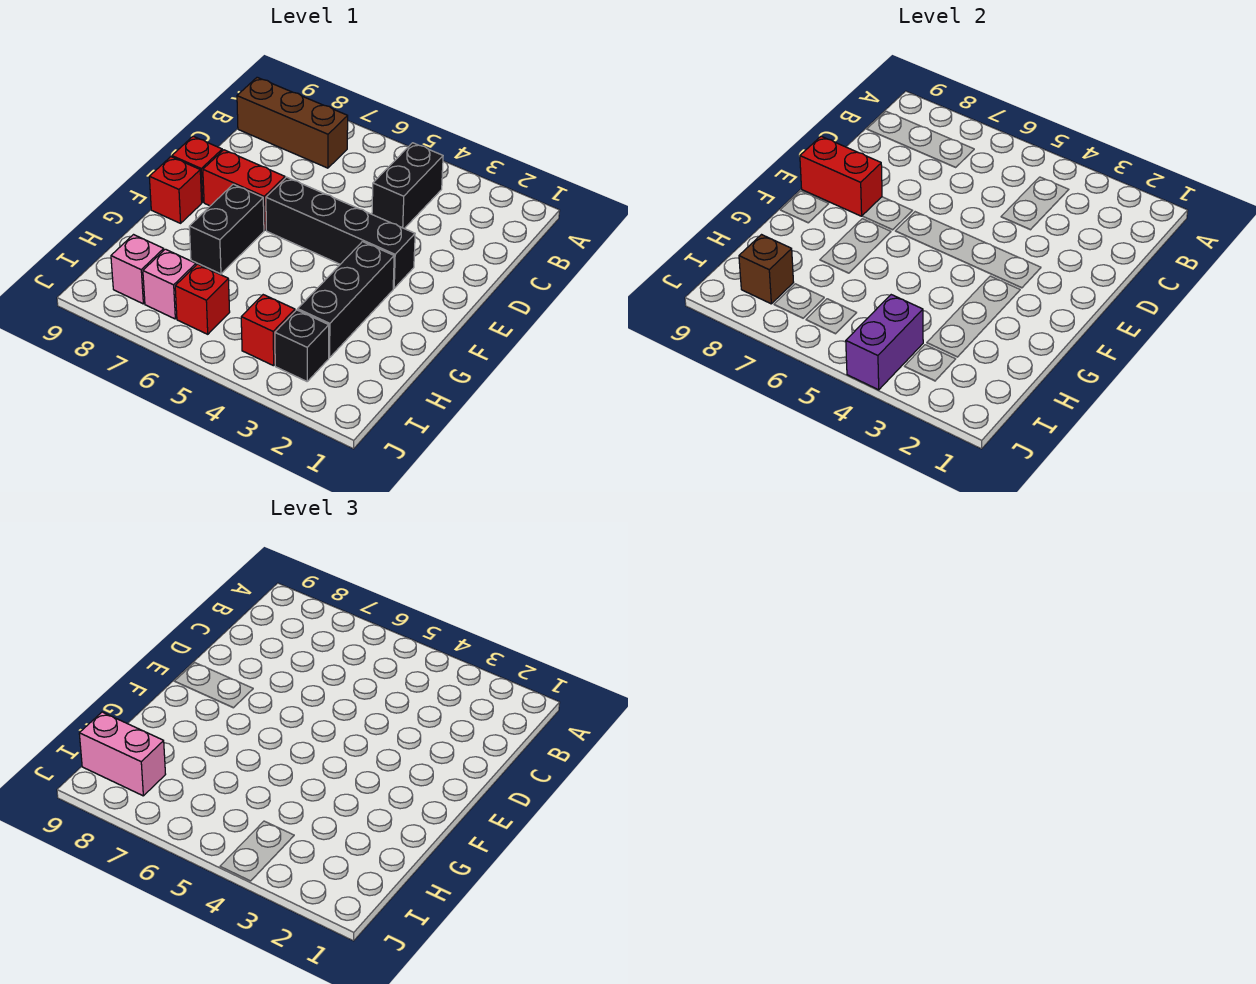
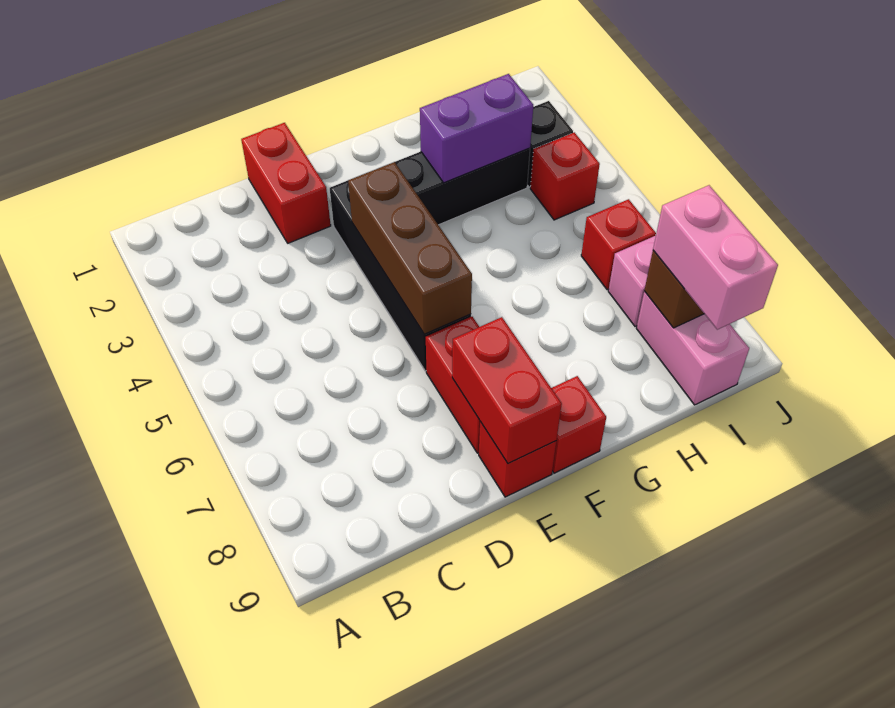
black brick B4:C4 level 1 -> none
brown brick B7:B9 level 1 -> brown brick E4:E6 level 2
none -> red brick D1:D2 level 1
black brick F7:G7 level 1 -> none
purple brick I4:J4 level 2 -> purple brick G3:H3 level 2
pink brick I8 level 1 -> pink brick I8:I9 level 1

